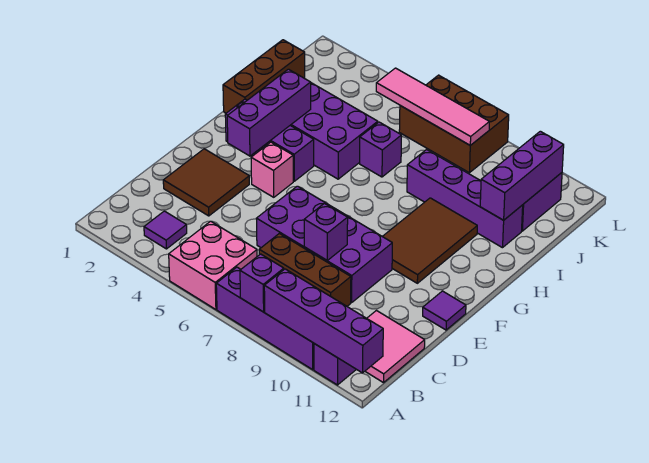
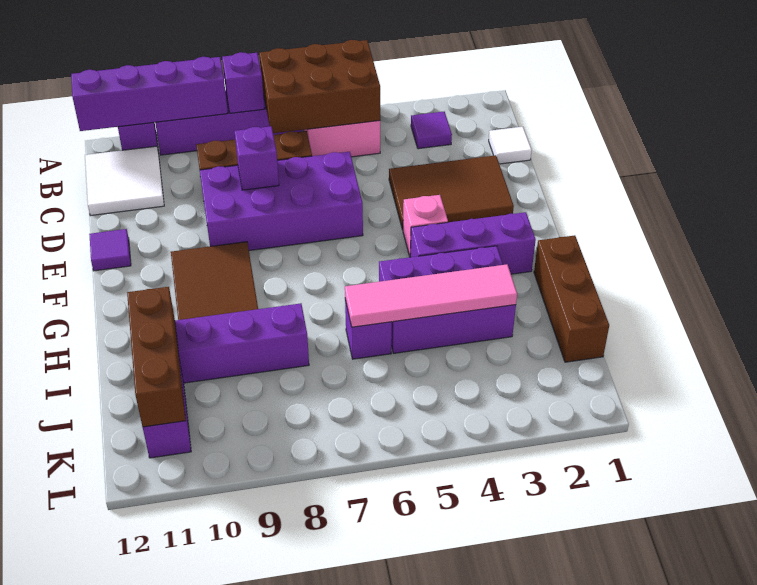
pink tile B11:C12 level 1 -> white tile B11:C12 level 1
none -> white tile C1 level 1
brown tile D2:E3 level 1 -> brown tile D2:E4 level 1
purple brick F3:H3 level 2 -> none
purple brick I11:K11 level 2 -> brown brick I11:K11 level 2
pink tile K5:K8 level 2 -> pink tile I3:I6 level 2
brown brick K6:L8 level 1 -> brown brick A5:B7 level 2

